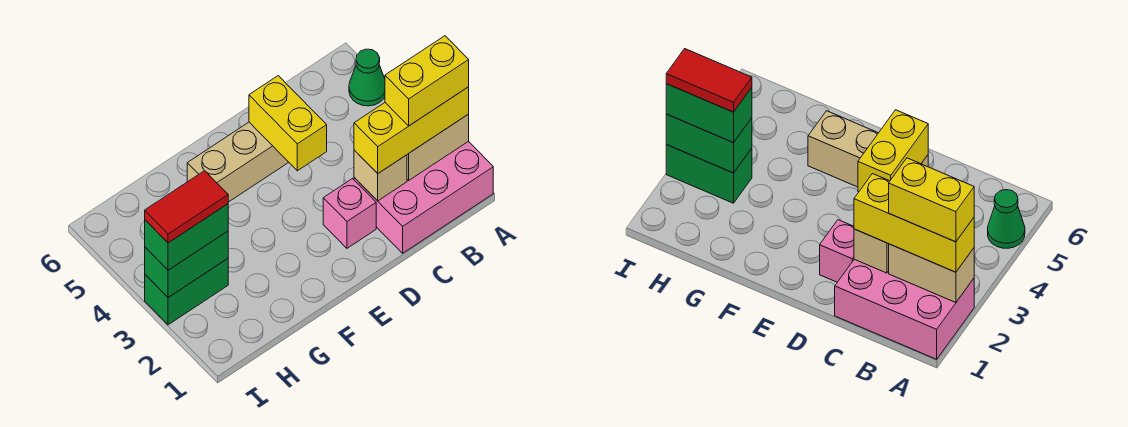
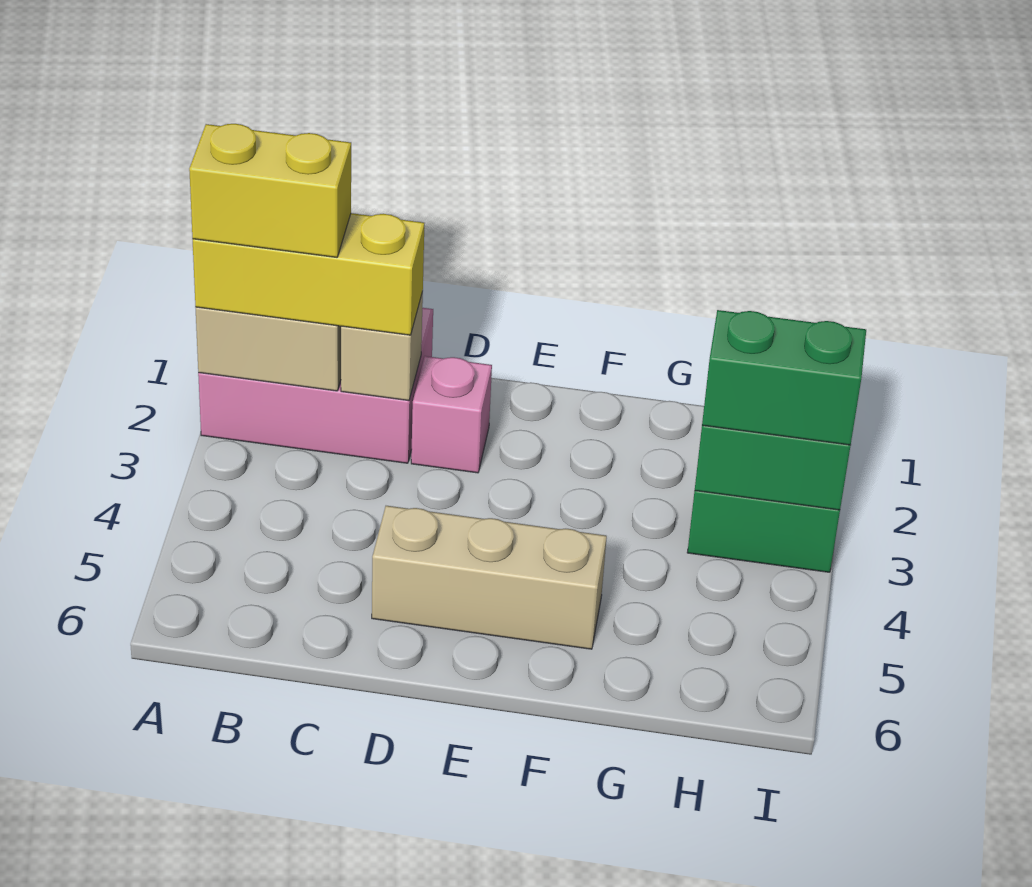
green cone A5 level 1 -> none
yellow brick D4:D5 level 2 -> none
red tile H3:I3 level 4 -> none

